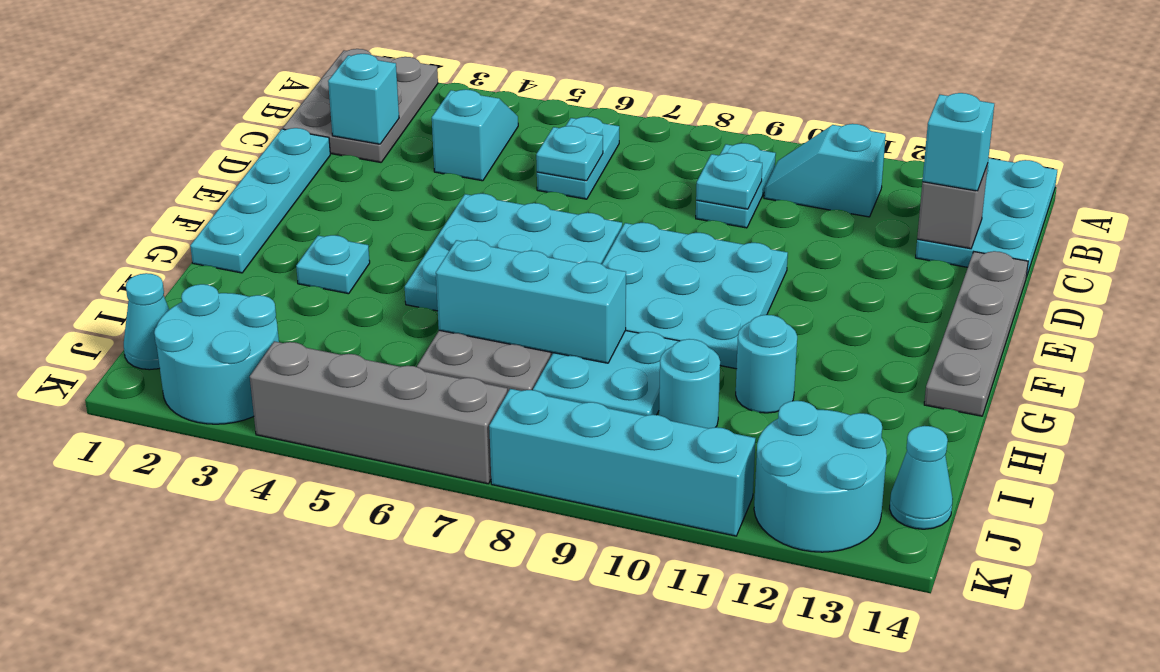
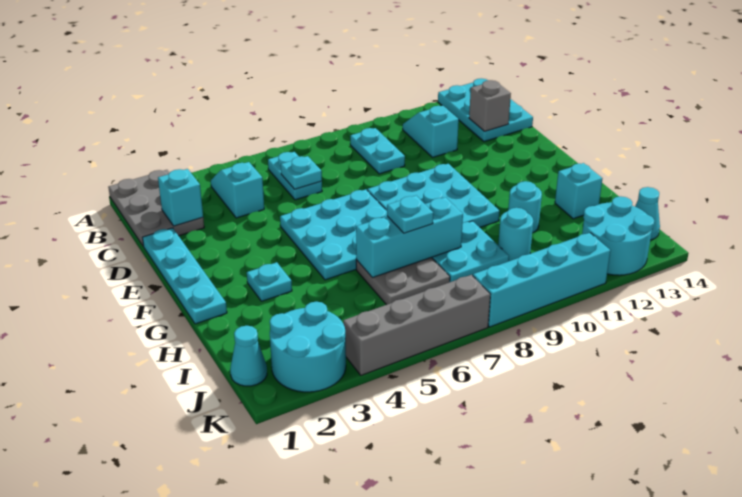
cyan slope B10:B11 level 1 top 11 -> cyan slope B11:C11 level 1 top C
cyan plate C9 level 2 -> cyan plate H7 level 3
cyan brick C13 level 3 -> cyan brick H13 level 1
grey plate D14:G14 level 1 -> none

